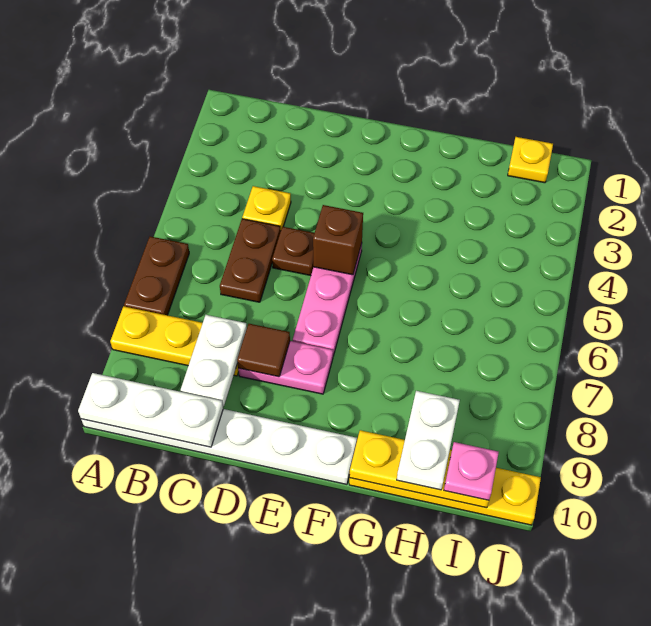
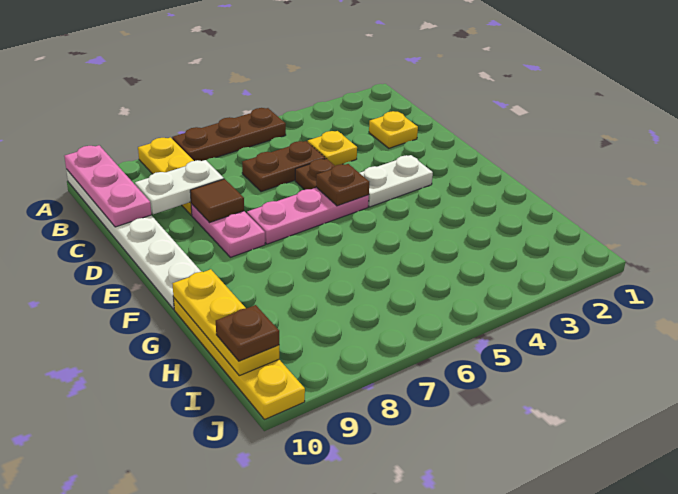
brown plate A6:A7 level 1 -> brown plate A5:A7 level 1
white plate A10:C10 level 2 -> pink plate A10:C10 level 2
brown brick E5 level 2 -> brown plate E5 level 2
white plate H9:H10 level 3 -> white plate E3:E4 level 1
yellow plate I1 level 1 -> yellow plate C2 level 1
pink plate I10 level 3 -> brown plate I10 level 3

